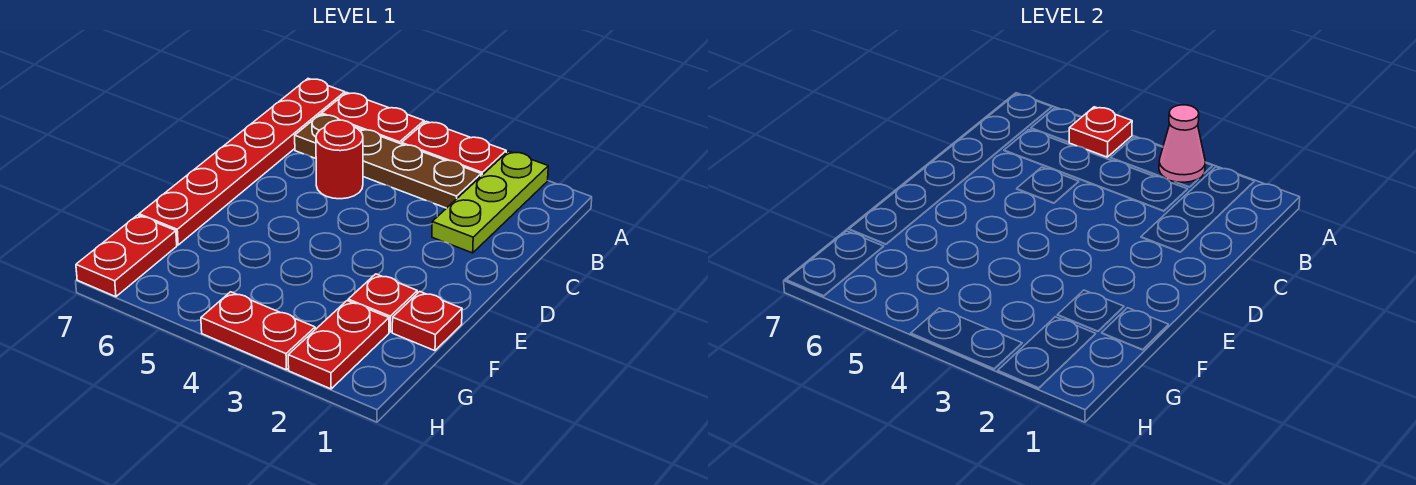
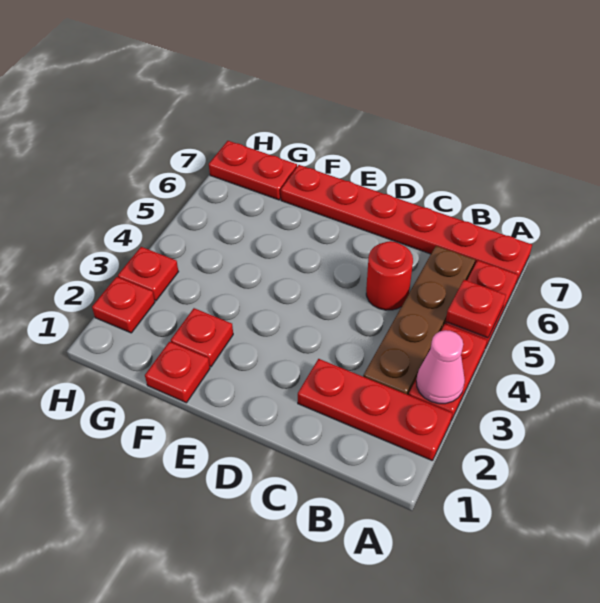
lime plate A2:C2 level 1 -> red plate A2:C2 level 1
red plate G2:H2 level 1 -> red plate H2 level 1
red plate H3:H4 level 1 -> red plate H3 level 1

